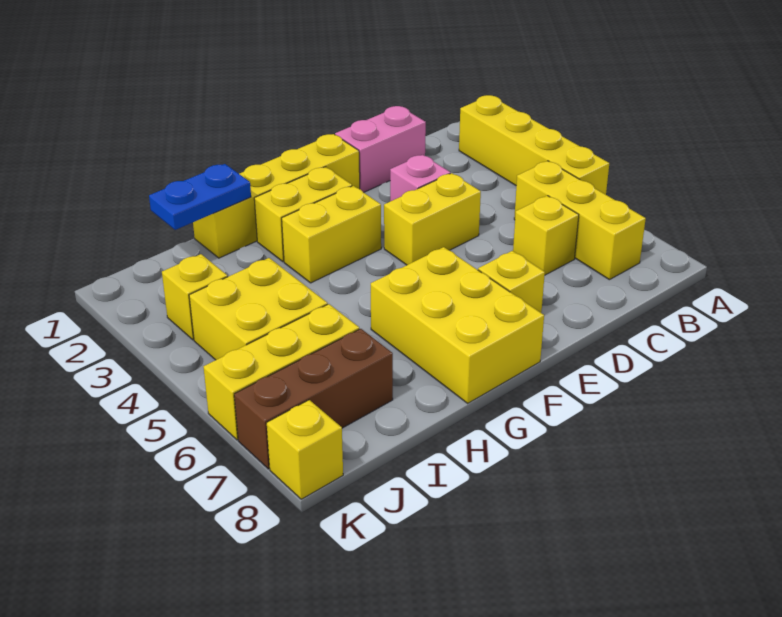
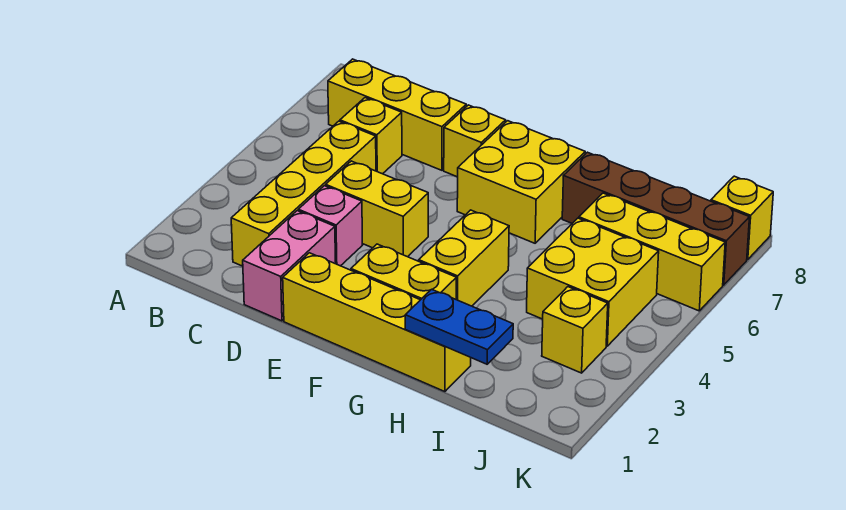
yellow brick A2:A5 level 1 -> yellow brick C2:C5 level 1
yellow brick B5:B7 level 1 -> yellow brick B7:D7 level 1
pink brick C1:D1 level 1 -> pink brick D1:D2 level 1
yellow brick F3:G3 level 1 -> yellow brick G3:G4 level 1
yellow brick F6:G8 level 1 -> yellow brick F6:G7 level 1
brown brick I7:K7 level 1 -> brown brick H7:K7 level 1

